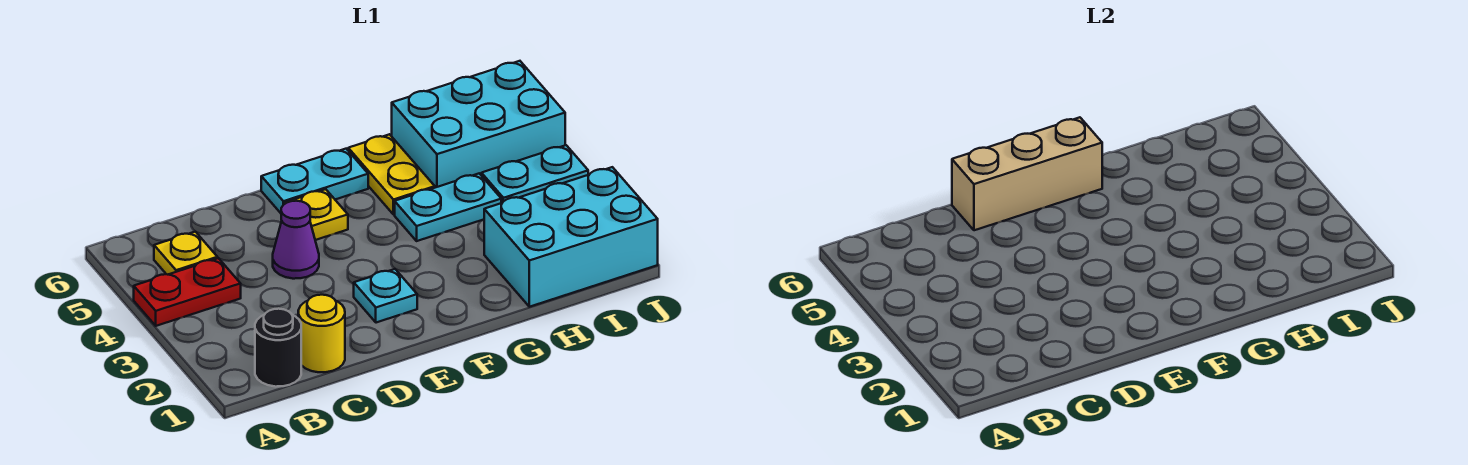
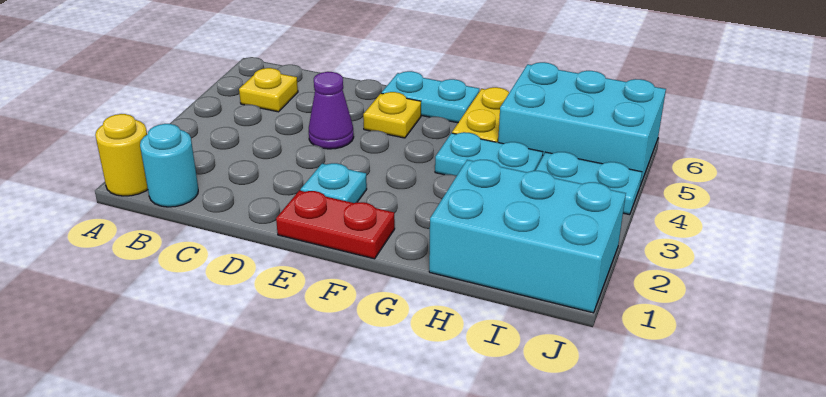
red plate A4:B4 level 1 -> red plate E1:F1 level 1
black round brick B1 level 1 -> cyan round brick B1 level 1
yellow round brick C1 level 1 -> yellow round brick A1 level 1
tan brick D6:F6 level 2 -> none

